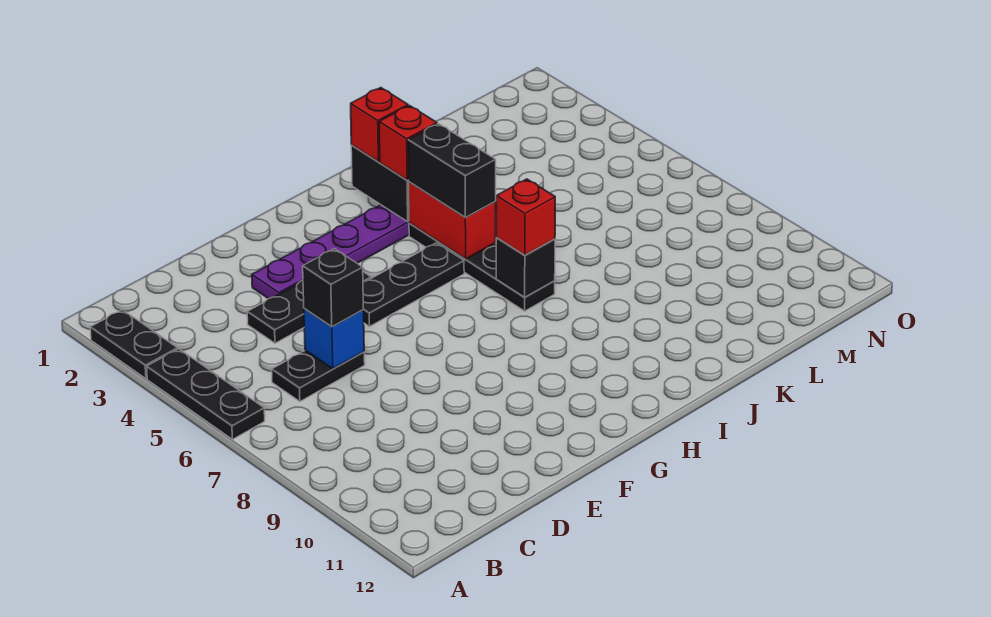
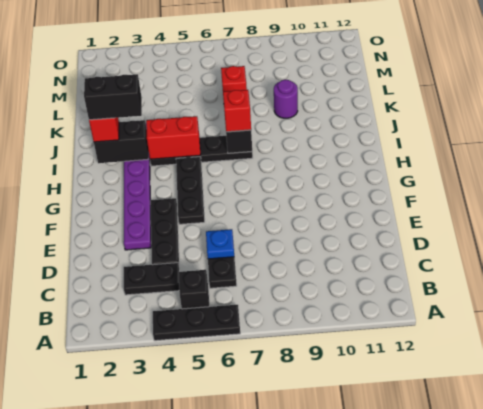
black plate A2:A3 level 1 -> black plate C3:C4 level 1
blue brick D6 level 2 -> blue plate D6 level 2
black brick D6 level 3 -> black brick B5 level 1
red brick I3 level 3 -> red brick L7 level 1
black brick I4:I5 level 3 -> black brick I2:I3 level 4
none -> purple round brick K9 level 1

